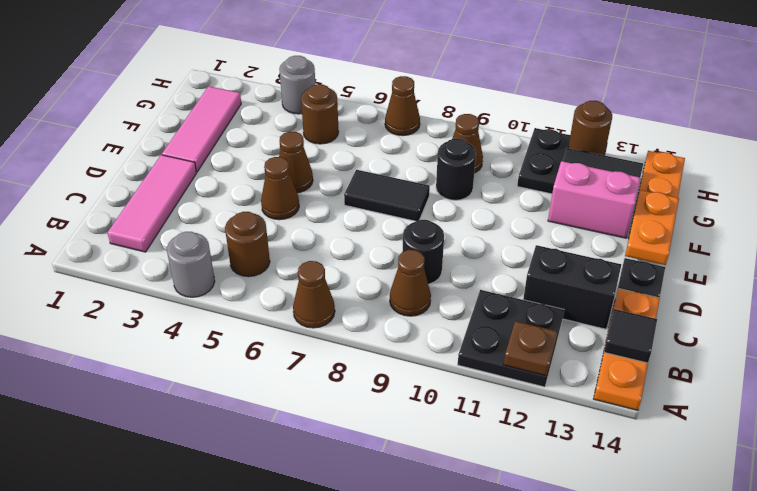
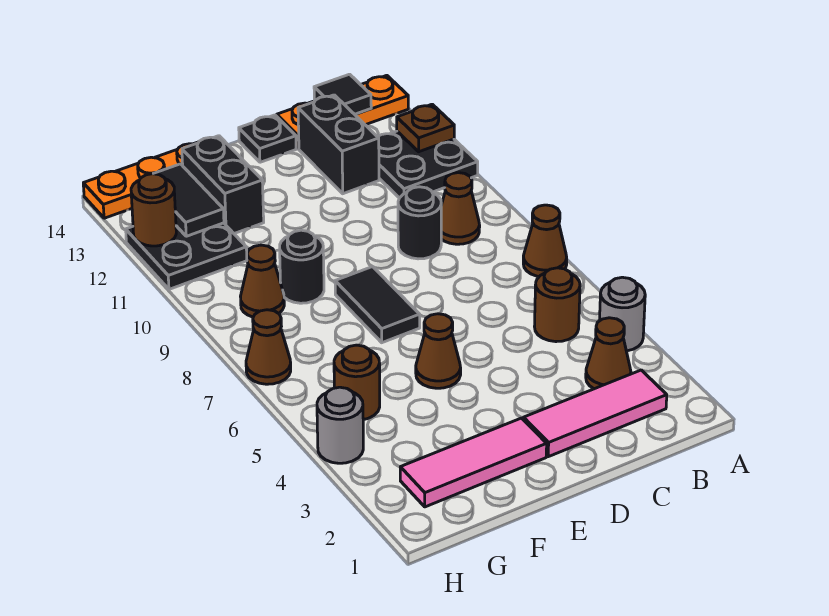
brown cone D5 level 1 -> brown cone B3 level 1
orange plate E14:F14 level 2 -> none
pink brick F12:F13 level 1 -> black brick F12:F13 level 1

